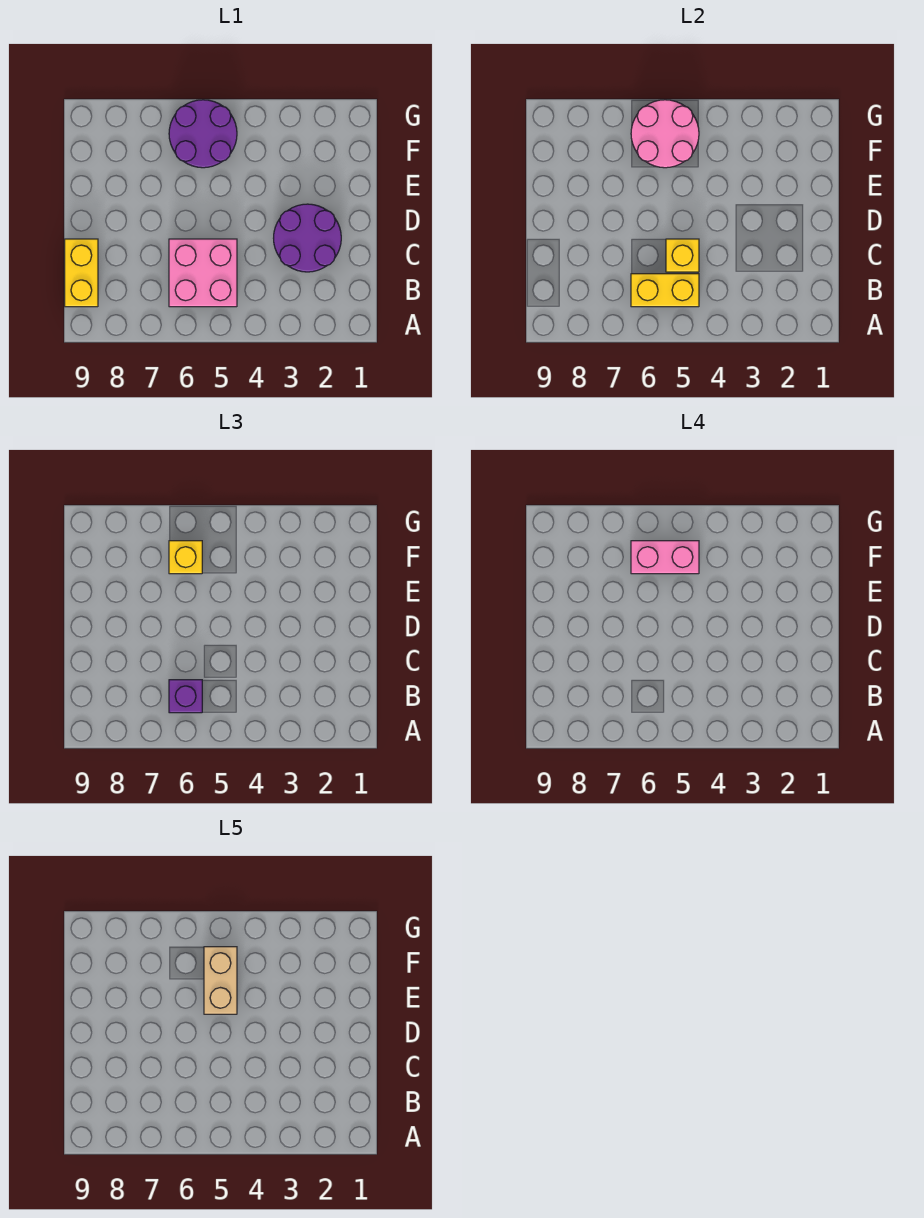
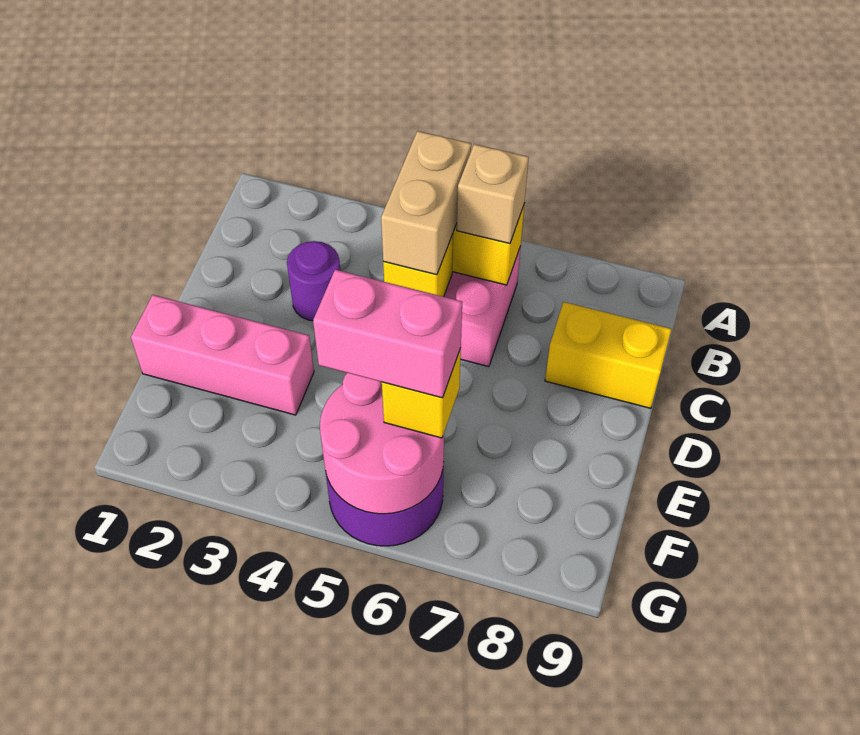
purple brick B6 level 3 -> tan brick B6 level 3
yellow brick B9:C9 level 1 -> yellow brick C8:C9 level 1
purple round brick C2:D3 level 1 -> purple round brick C3 level 1
none -> pink brick E1:E3 level 1
tan brick E5:F5 level 5 -> tan brick B5:C5 level 3

